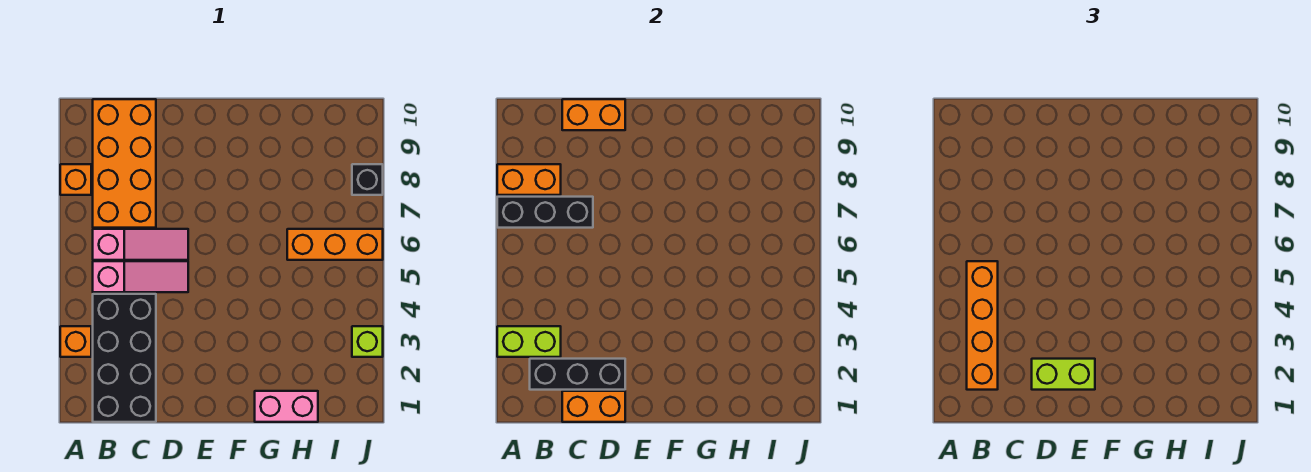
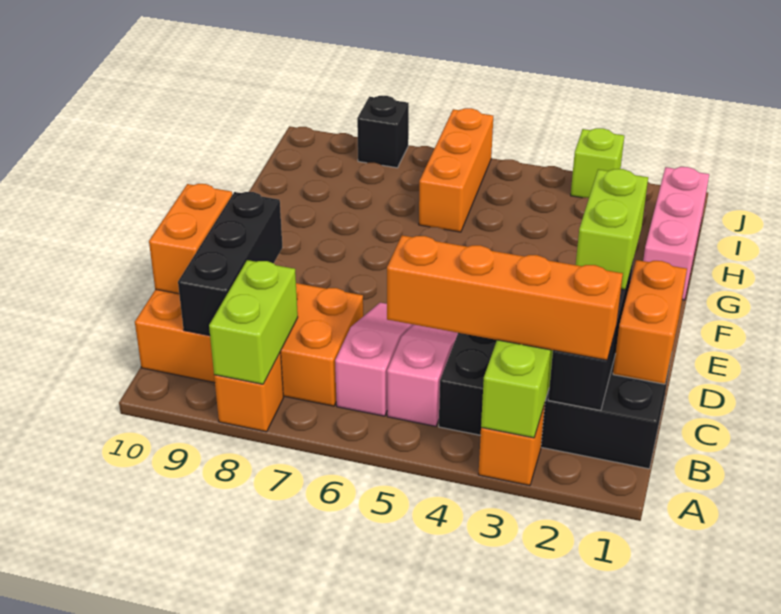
black brick A7:C7 level 2 -> black brick B9:D9 level 2
orange brick A8:B8 level 2 -> lime brick A8:B8 level 2
pink brick G1:H1 level 1 -> pink brick G1:I1 level 1

